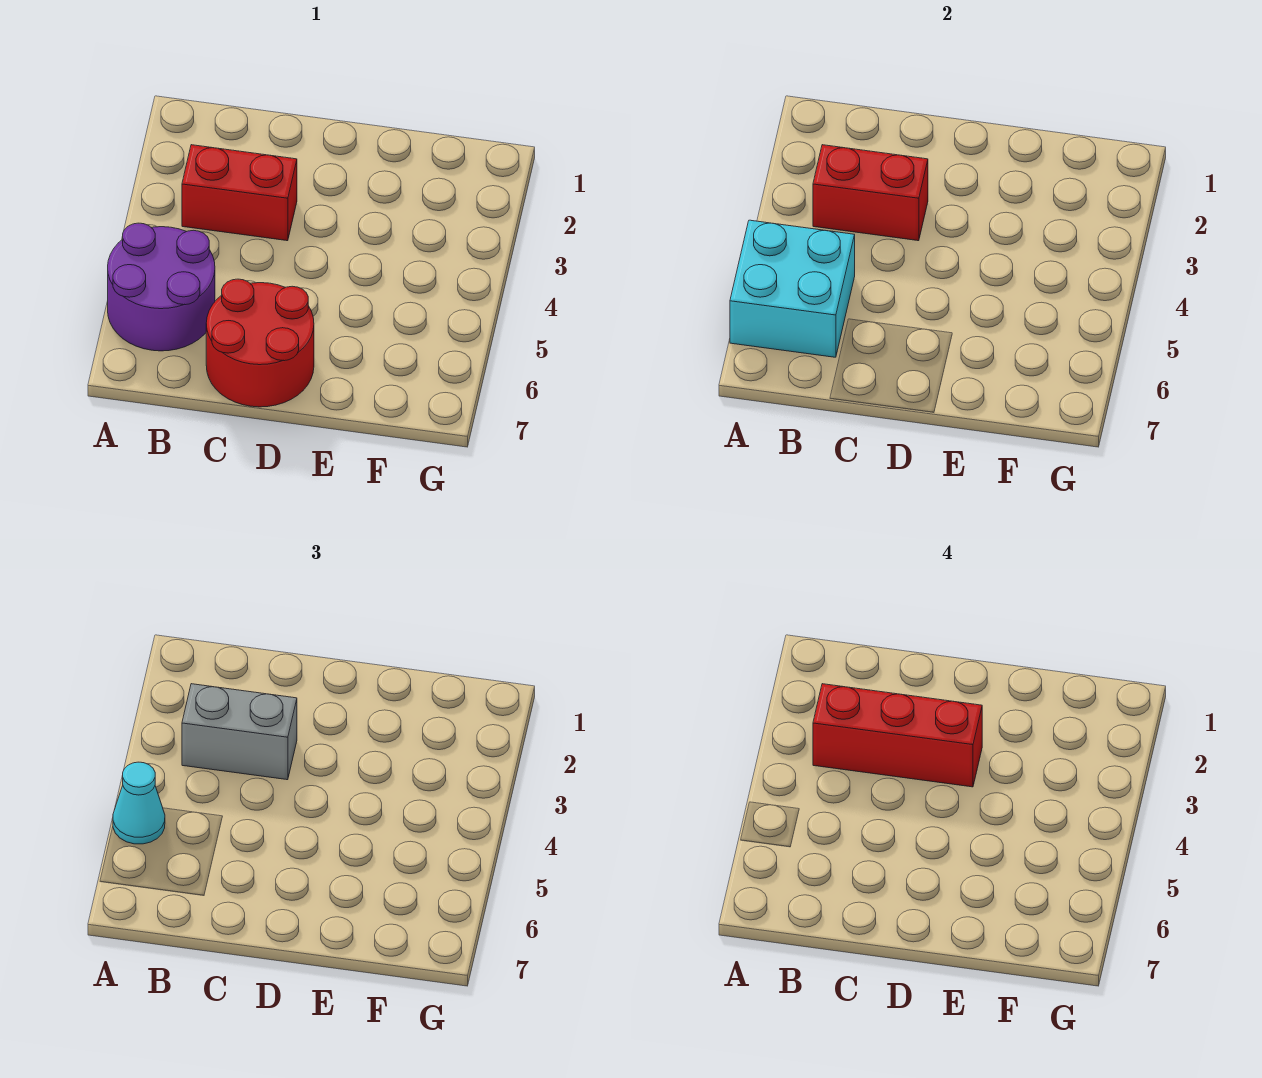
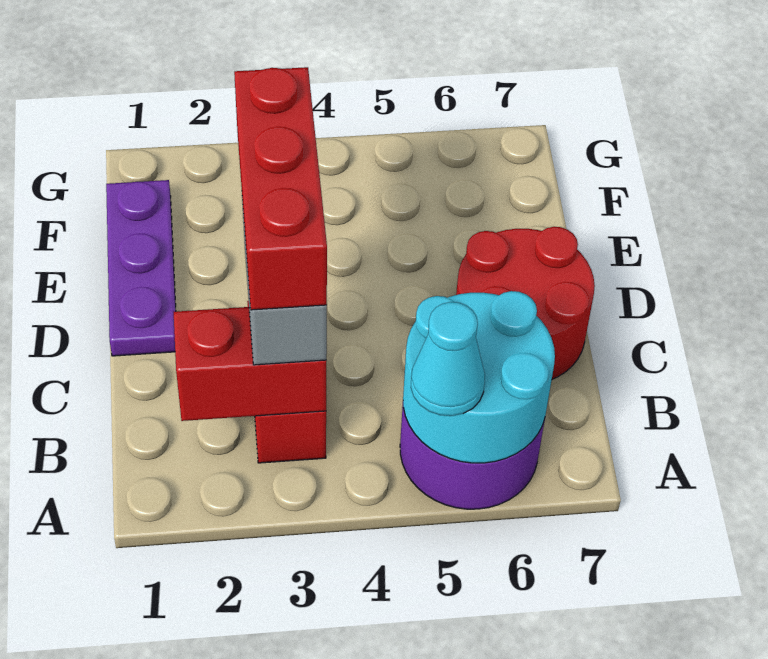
cyan brick A5:B6 level 2 -> cyan round brick A5:B6 level 2
red brick B3:C3 level 2 -> red brick B2:B3 level 2
none -> purple plate D1:F1 level 1

